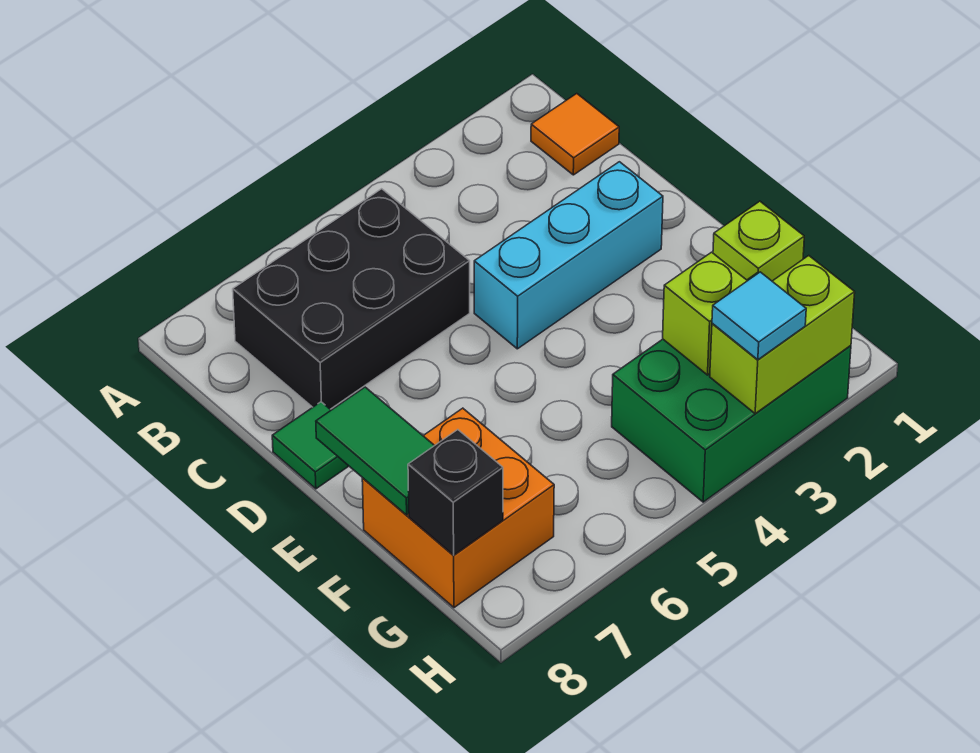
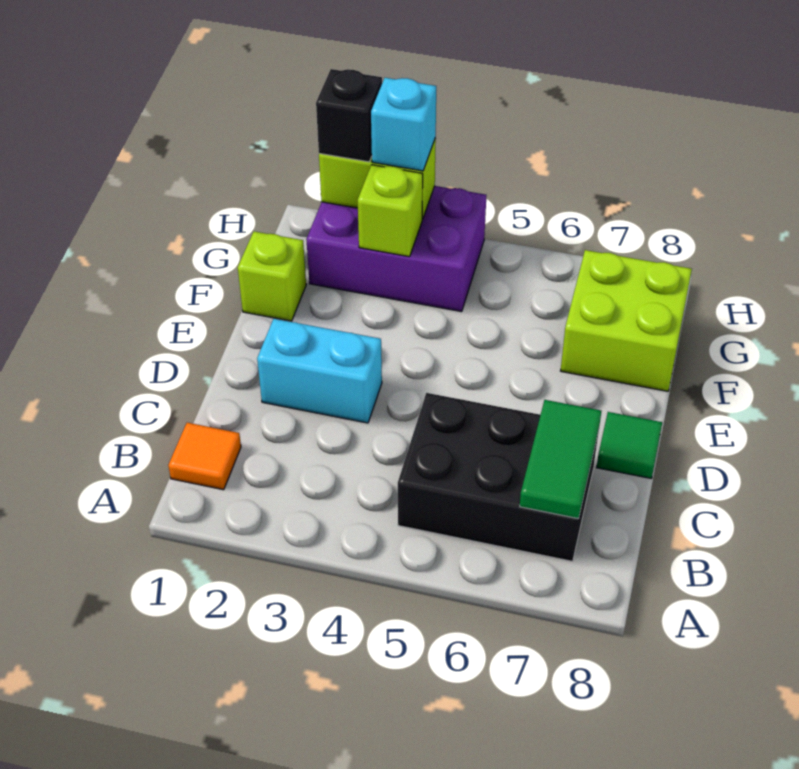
cyan brick D2:D4 level 1 -> cyan brick D2:D3 level 1
green tile E8:F8 level 2 -> green tile B7:C7 level 2
orange brick F7:G8 level 1 -> lime brick F7:G8 level 1
green brick G2:H4 level 1 -> purple brick G2:H4 level 1
black brick G8 level 2 -> black brick H2 level 3
cyan tile H3 level 3 -> cyan brick H3 level 3

